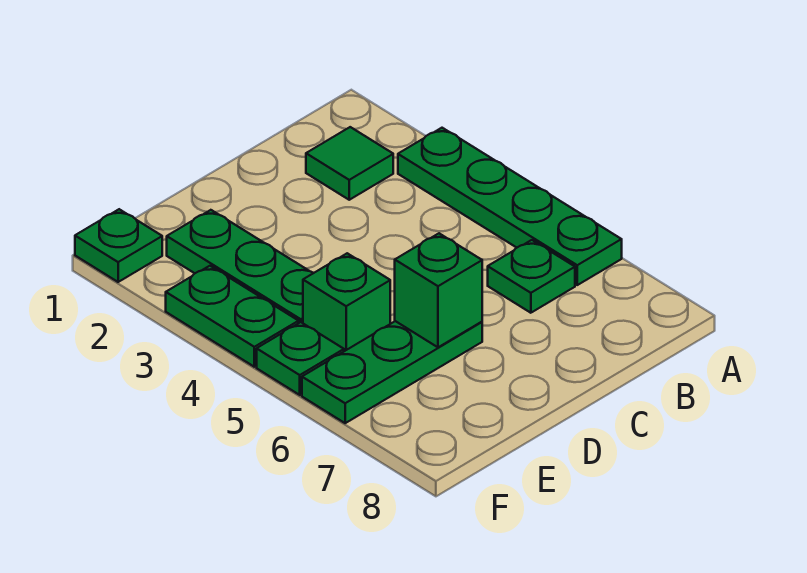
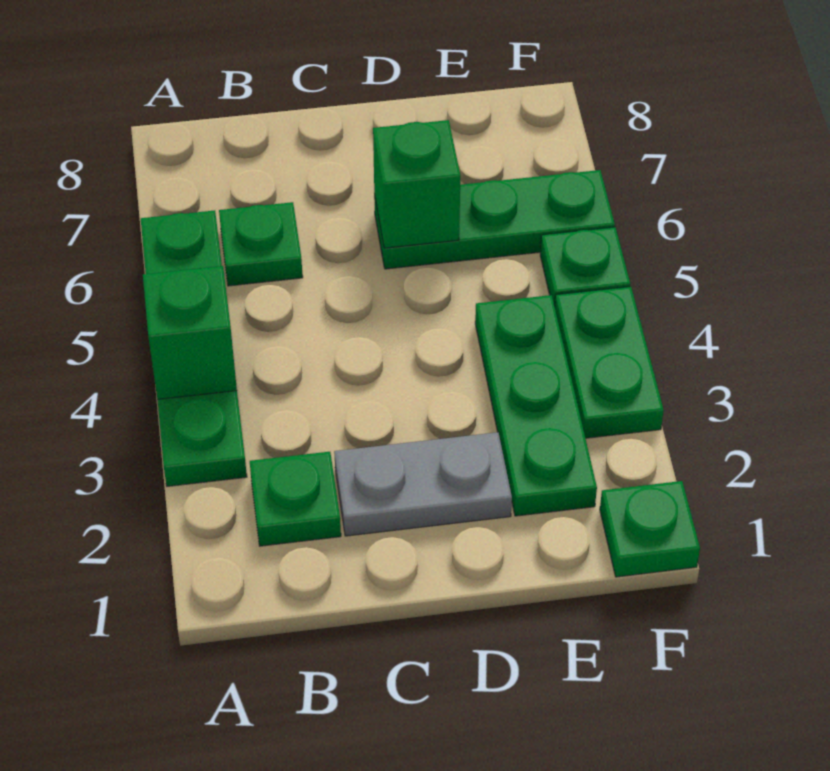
green tile B2 level 1 -> green plate B2 level 1
none -> grey plate C2:D2 level 1
green brick E5 level 1 -> green brick A4 level 2

